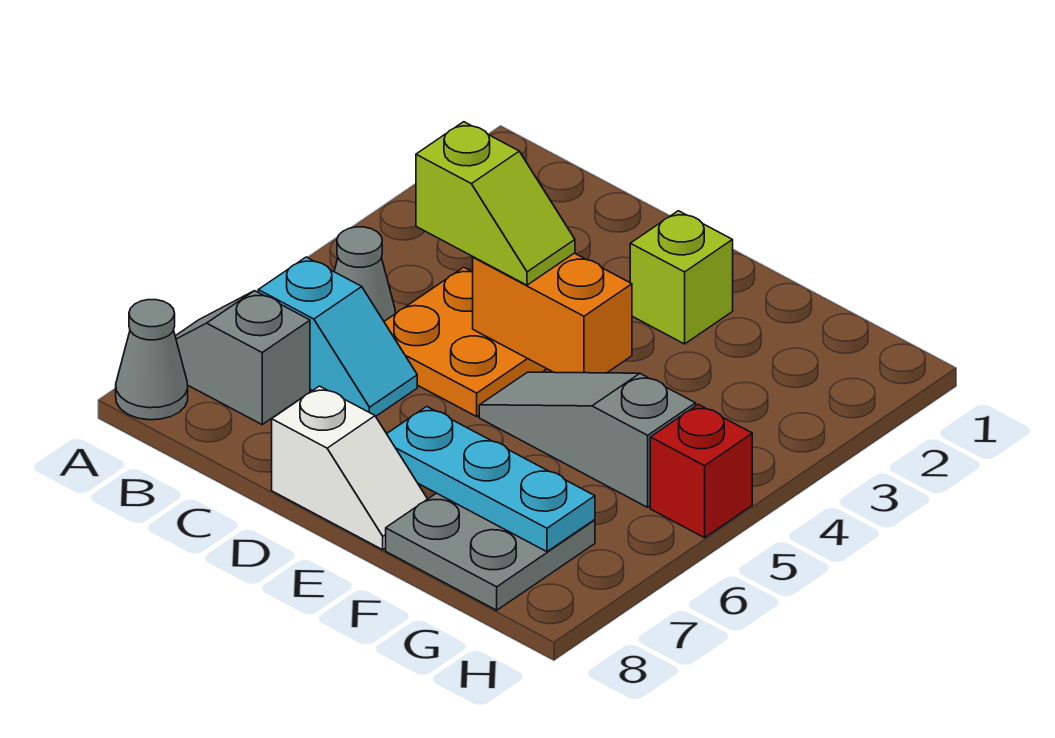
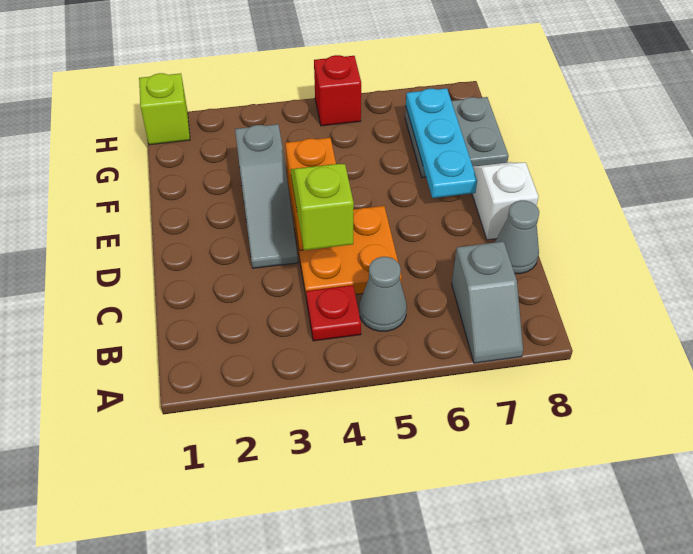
grey cone A8 level 1 -> grey cone C8 level 1
none -> red plate B4 level 1
cyan slope B6:C6 level 1 top B -> none
lime brick E2 level 1 -> lime brick H1 level 1
grey slope E5:G5 level 1 top G -> grey slope D3:F3 level 1 top F

